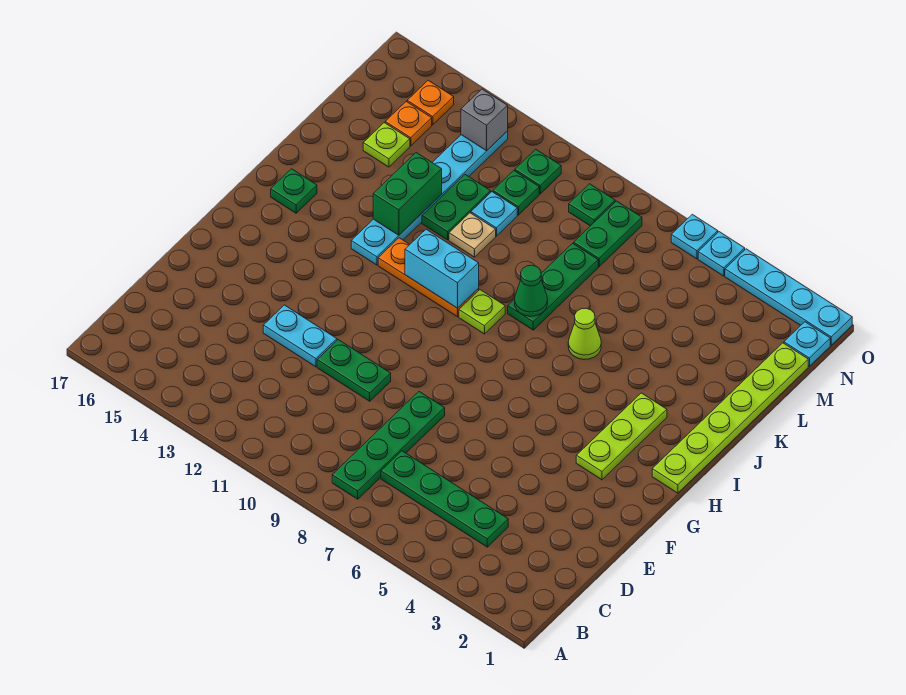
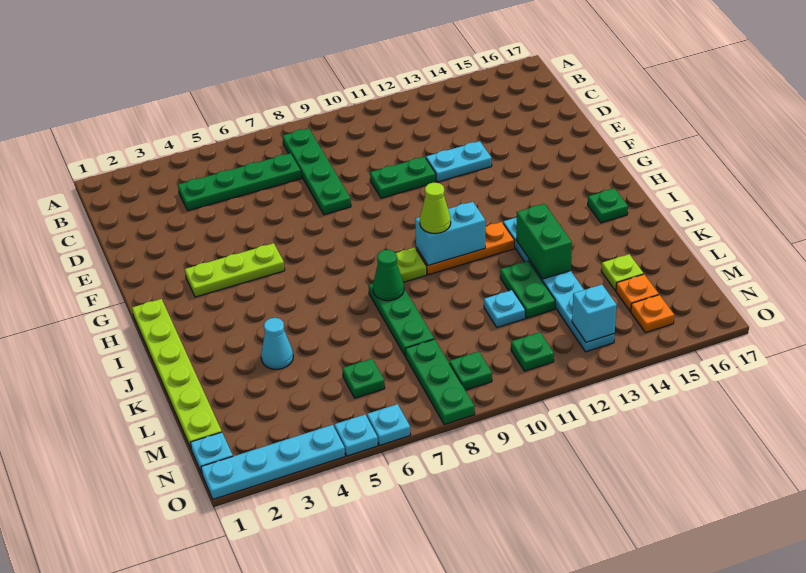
lime plate G3:I3 level 1 -> lime plate G3:G5 level 1
lime cone J6 level 1 -> lime cone I10 level 3
none -> cyan cone K4 level 1
tan plate K11 level 1 -> none
green plate M8:N8 level 1 -> green plate M8:O8 level 1
green plate M11 level 1 -> green plate M6 level 1
grey brick N13 level 2 -> cyan brick N13 level 2

